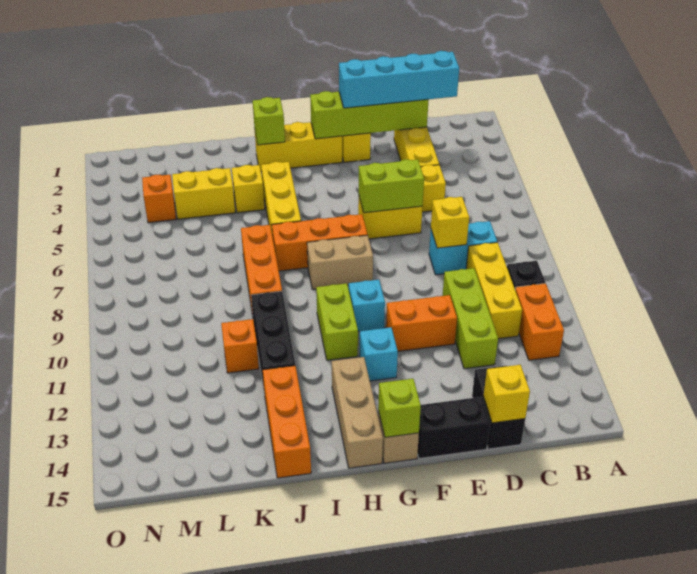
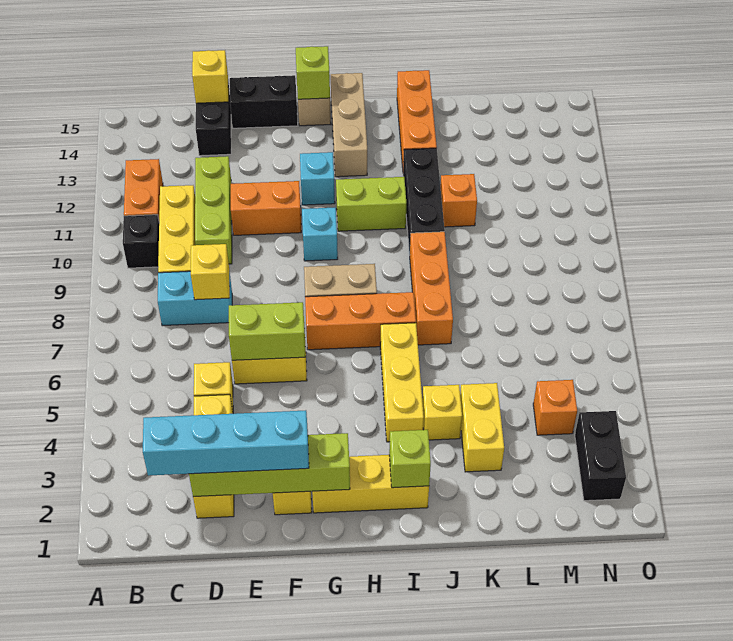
lime brick H10:H11 level 1 -> lime brick H11:I11 level 1
yellow brick K4:L4 level 1 -> yellow brick K3:K4 level 1
none -> black brick N2:N3 level 1

